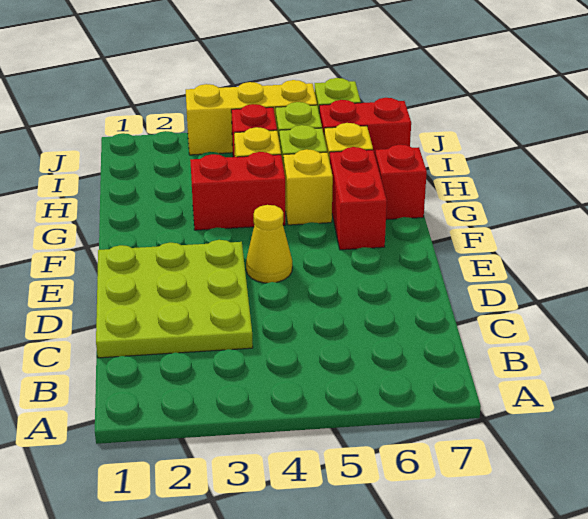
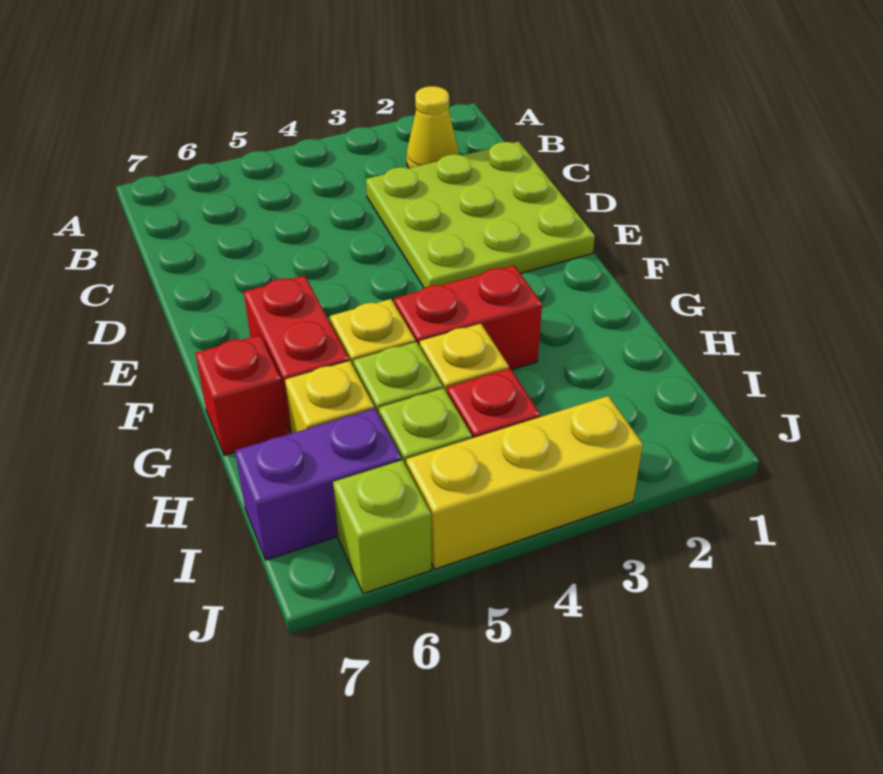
yellow cone E4 level 1 -> yellow cone B2 level 1
red brick I6:I7 level 1 -> purple brick I6:I7 level 1

